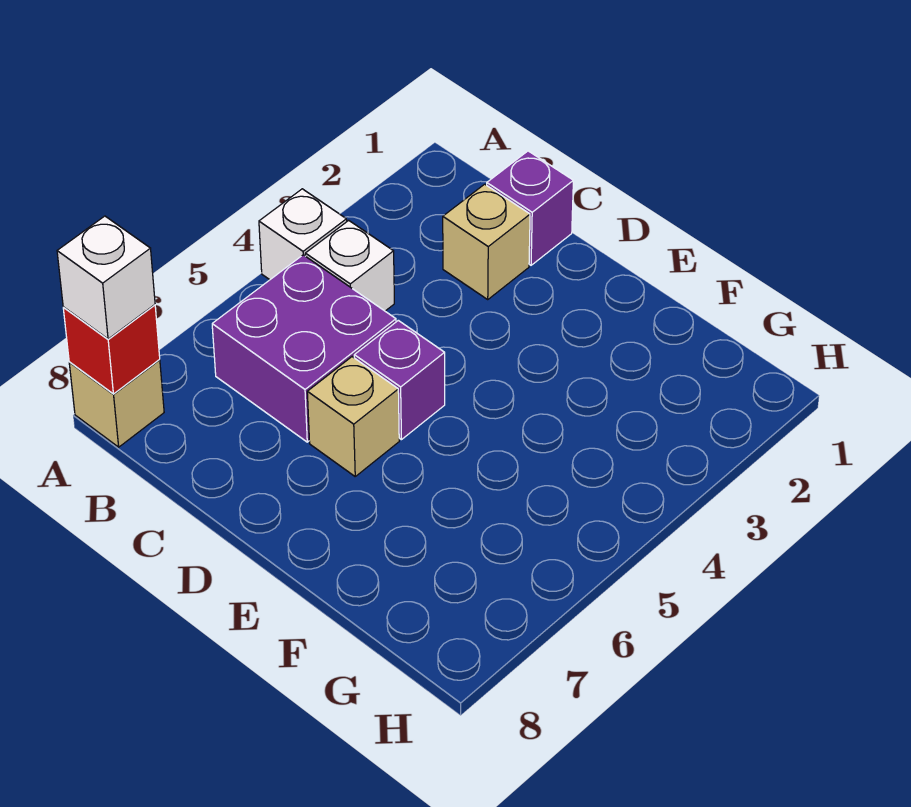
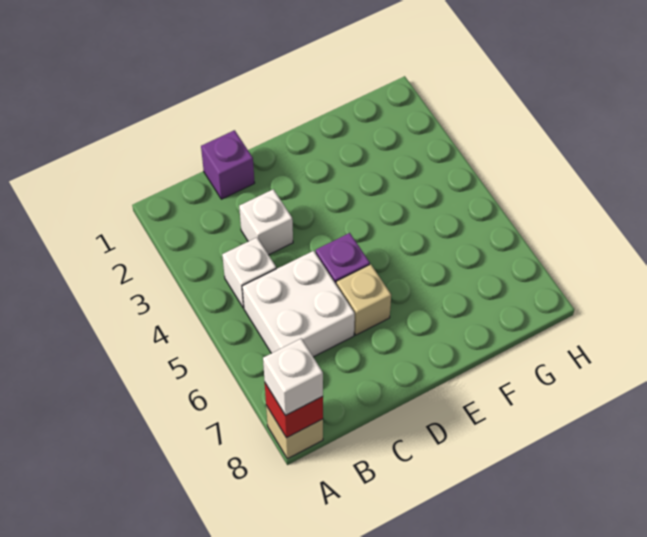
white brick A4 level 1 -> white brick C3 level 1
purple brick B5:C6 level 1 -> white brick B5:C6 level 1
tan brick C2 level 1 -> none

